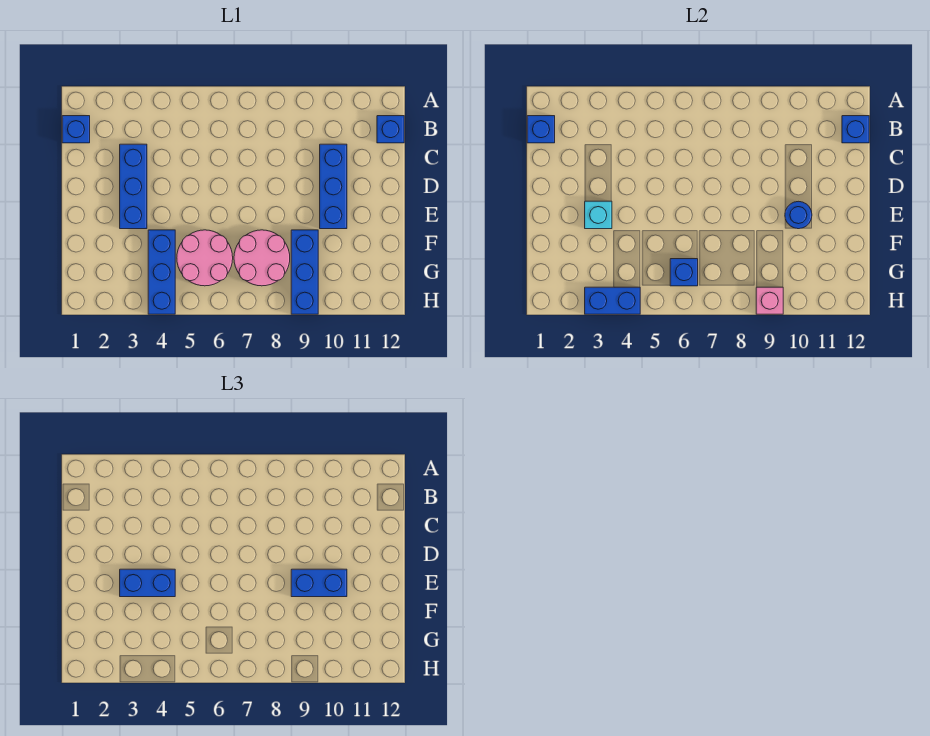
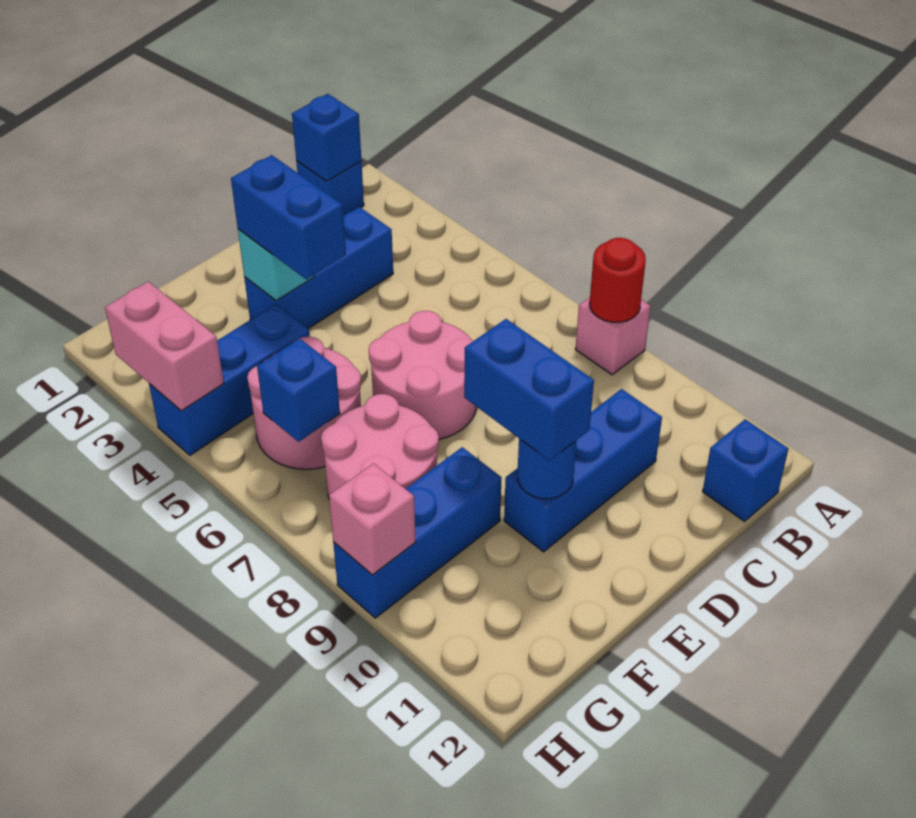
none -> pink brick A8 level 1
none -> red round brick A8 level 2
blue brick B12 level 2 -> none
none -> pink round brick D6:E7 level 1
blue brick H3:H4 level 2 -> pink brick H3:H4 level 2

